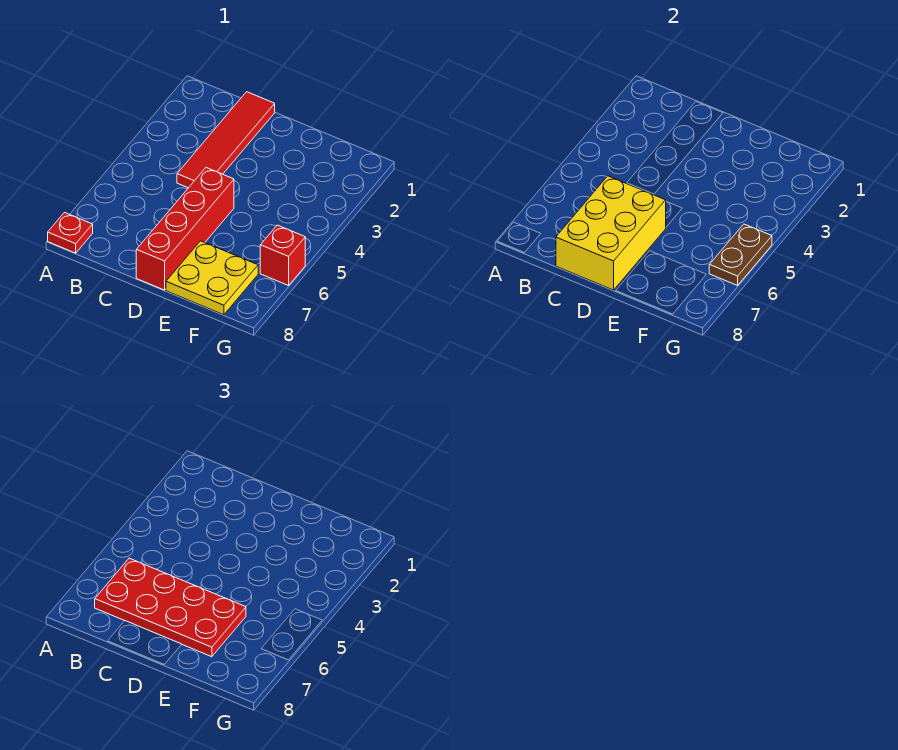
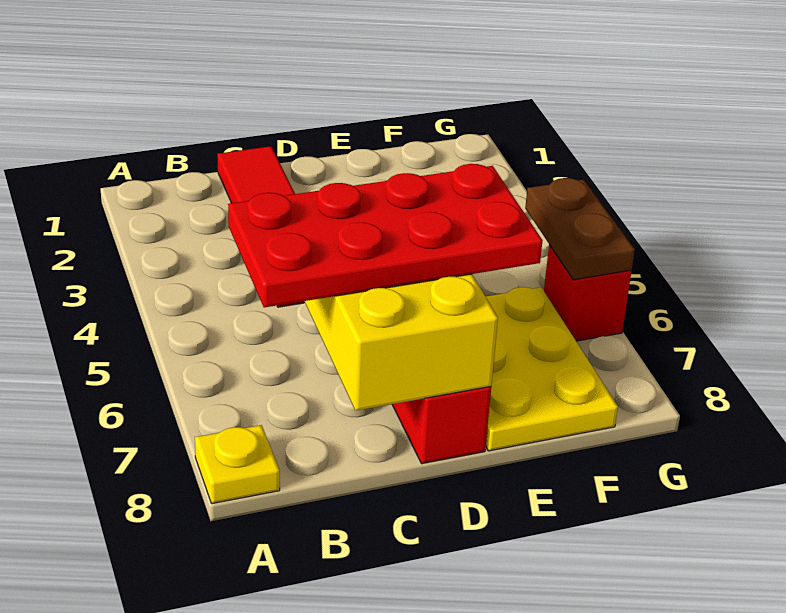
red plate A8 level 1 -> yellow plate A8 level 1
yellow plate E7:F8 level 1 -> yellow plate E6:F8 level 1

